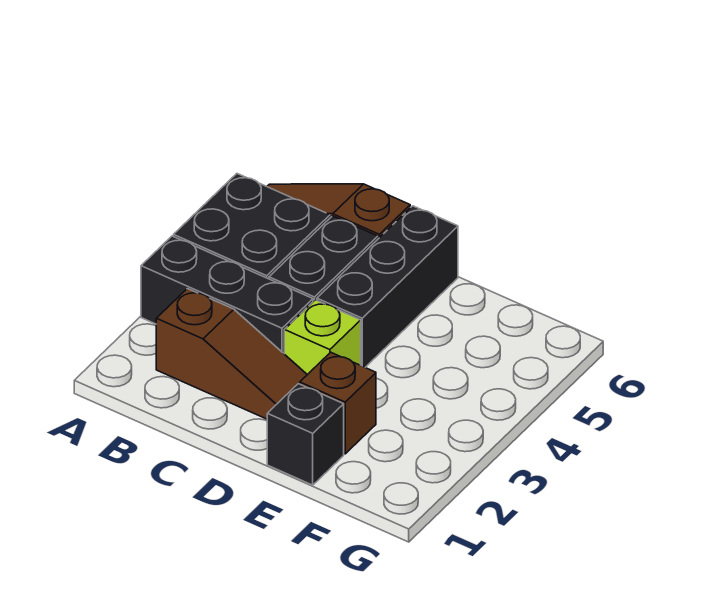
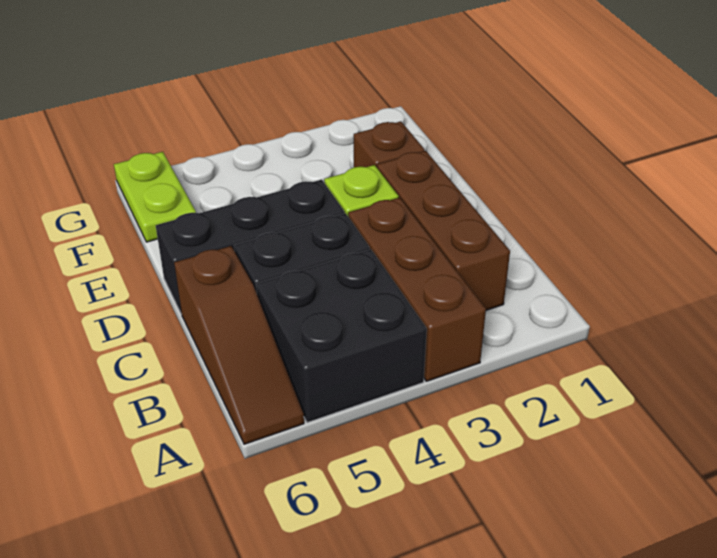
black brick A3:C3 level 1 -> brown brick A3:C3 level 1
brown slope B2:D2 level 1 top B -> brown brick B2:D2 level 1
black brick E1 level 1 -> none
none -> lime plate F6:G6 level 1

